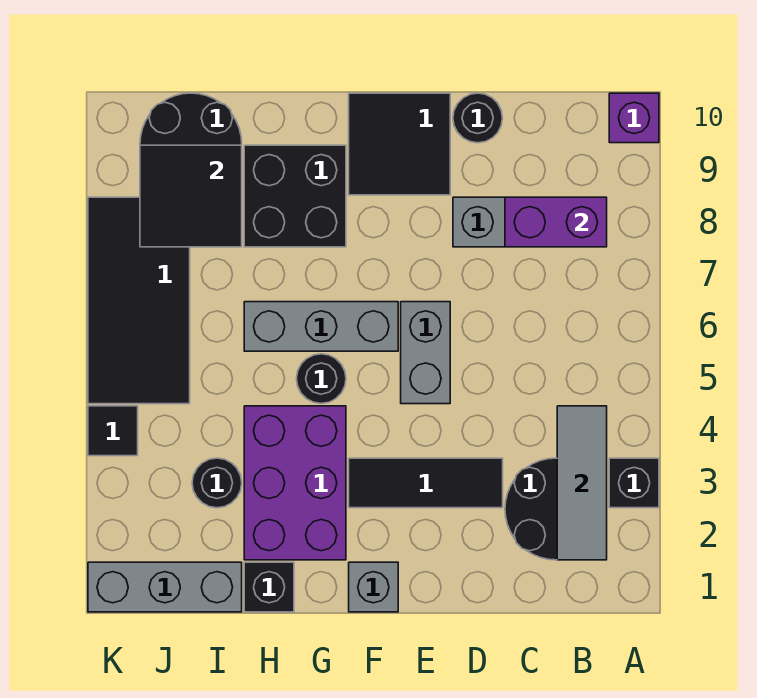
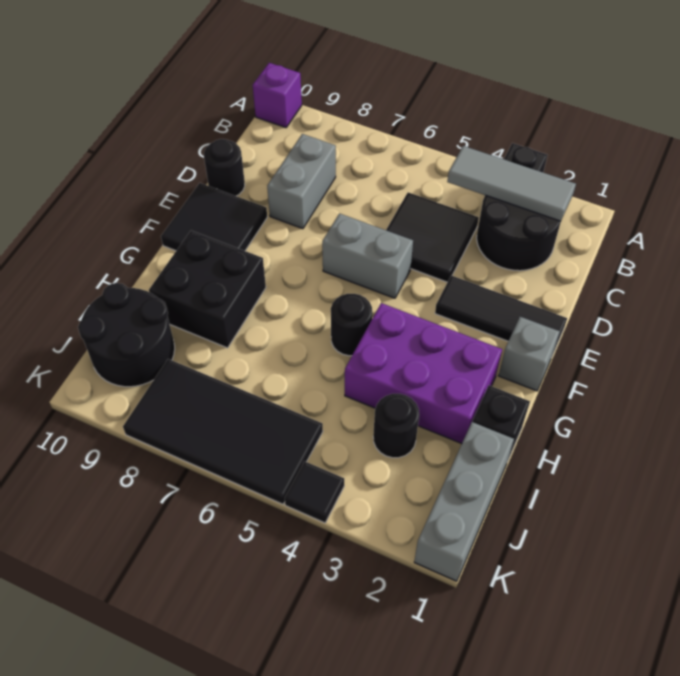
purple brick B8:C8 level 2 -> none
black tile D3:F3 level 1 -> black tile E1:E3 level 1
grey brick F6:H6 level 1 -> none
black tile I8:J9 level 2 -> black tile C4:D5 level 1

